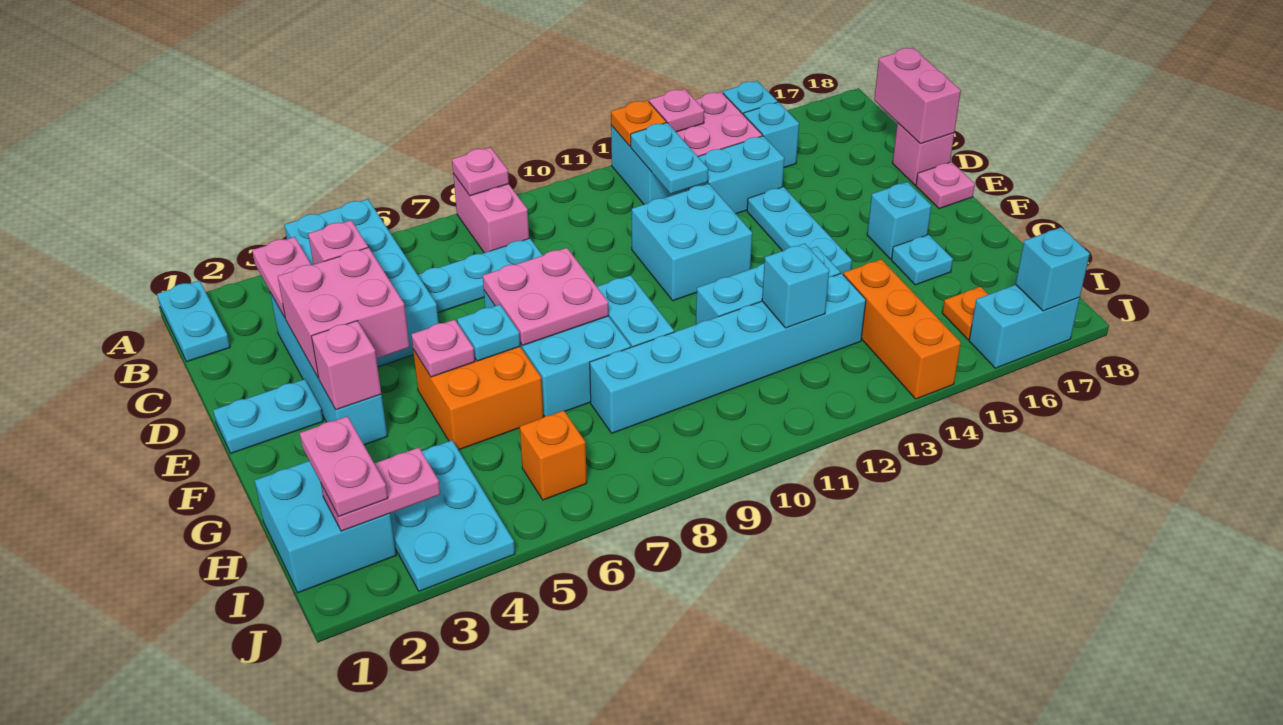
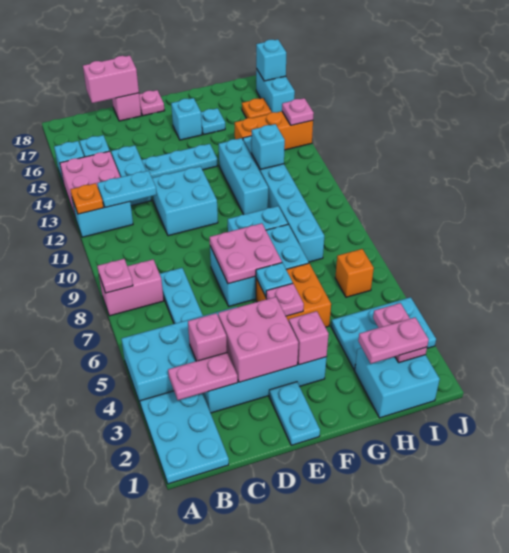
cyan plate A1:B1 level 1 -> cyan plate A1:B3 level 1
pink plate A13 level 2 -> pink plate J14 level 2

